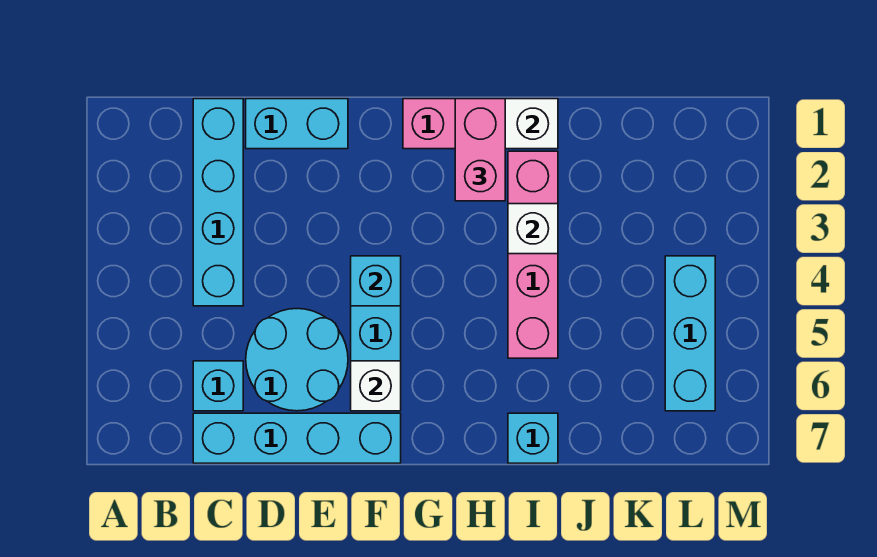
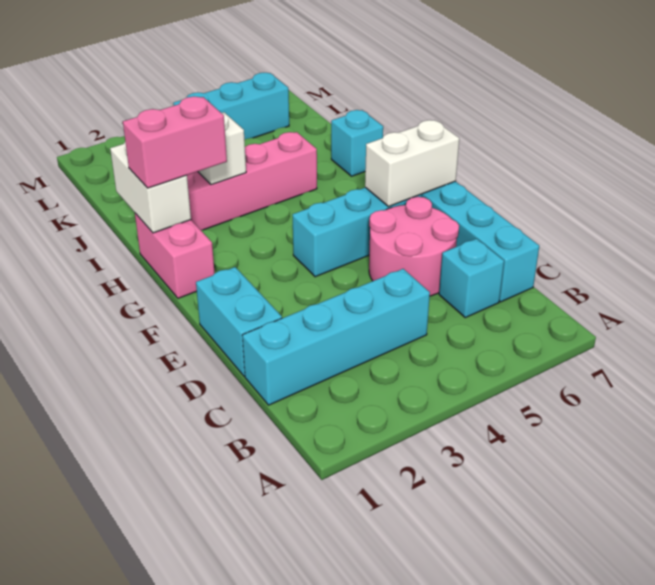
cyan round brick D5:E6 level 1 -> pink round brick D5:E6 level 1
cyan brick F4 level 2 -> none
white brick F6 level 2 -> white brick F6:F7 level 2

